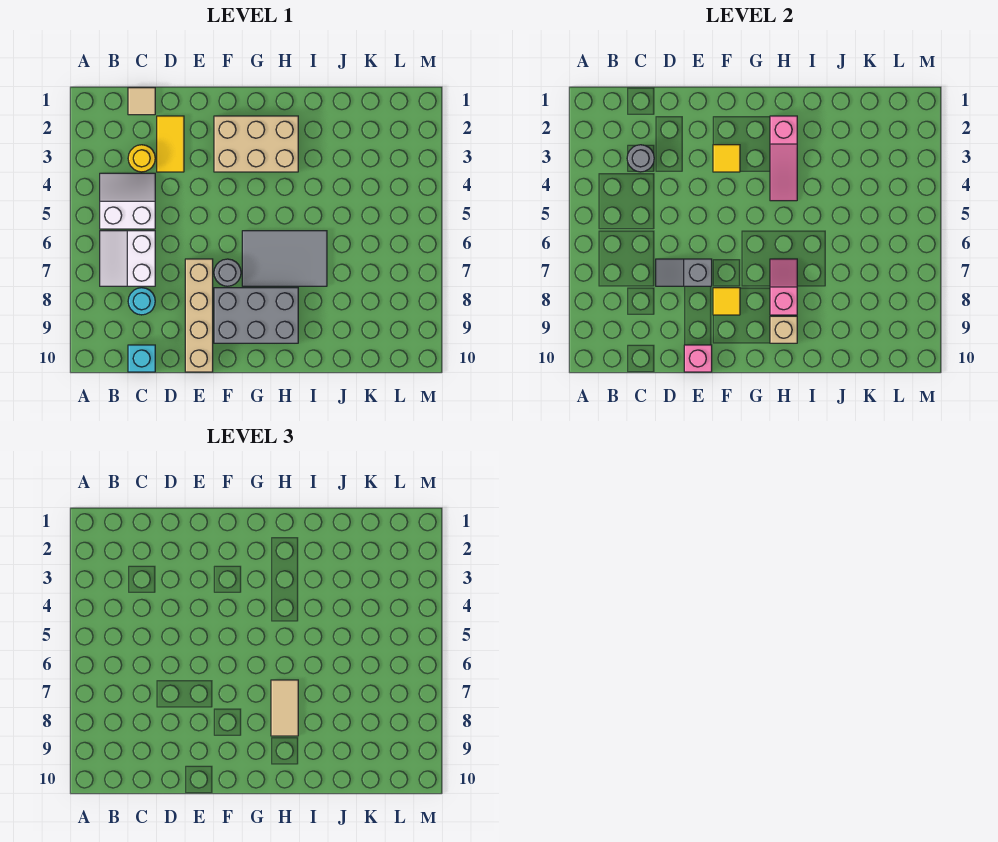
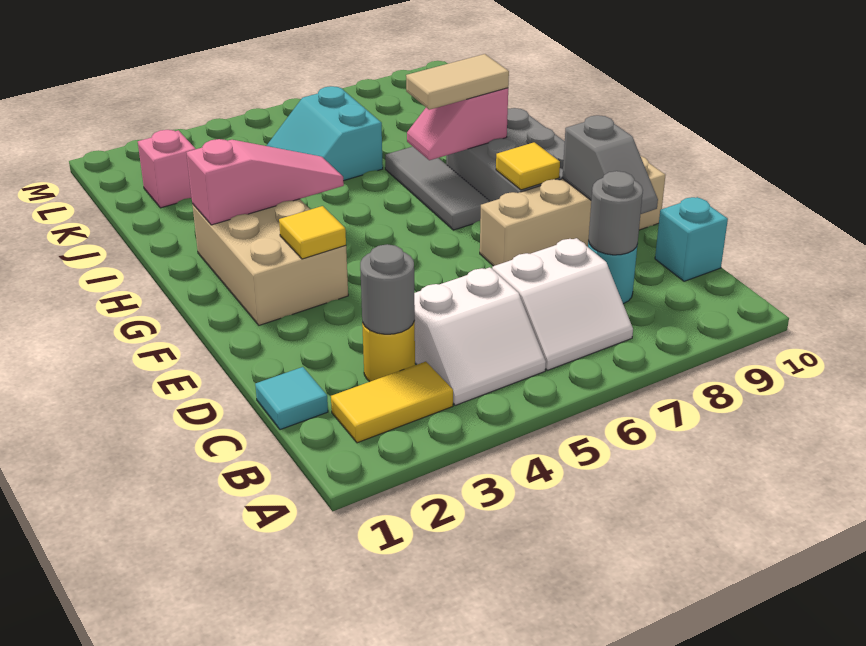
white slope B4:C5 level 1 top 5 -> white slope B4:C5 level 1 top C
tan tile C1 level 1 -> cyan tile C1 level 1
yellow tile D2:D3 level 1 -> yellow tile B2:B3 level 1
grey slope D7:E7 level 2 top E -> grey slope D9:E9 level 2 top E
pink brick E10 level 2 -> pink brick K2 level 1
grey round brick F7 level 1 -> grey round brick C8 level 2
grey tile G6:I7 level 1 -> grey tile G7:I7 level 1
tan brick H9 level 2 -> none
none -> cyan slope J5:K6 level 1 top 6

